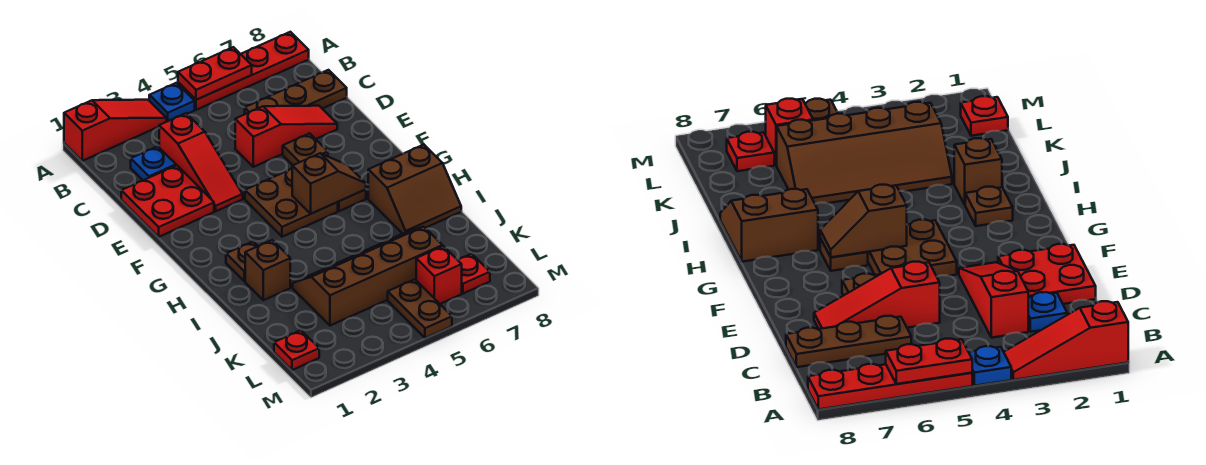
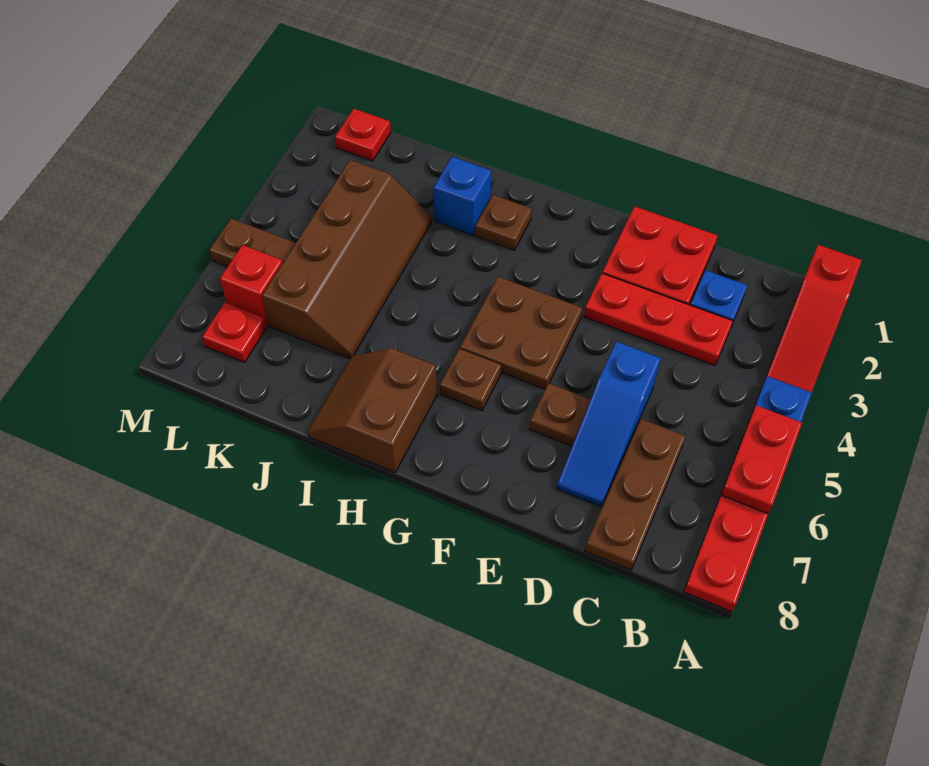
red slope C3:E3 level 1 top C -> red plate C3:E3 level 1
red slope D5:D7 level 1 top 5 -> blue slope D5:D7 level 1 top 5
brown slope G5:G6 level 2 top 5 -> none
brown brick I2 level 1 -> blue brick I2 level 1

